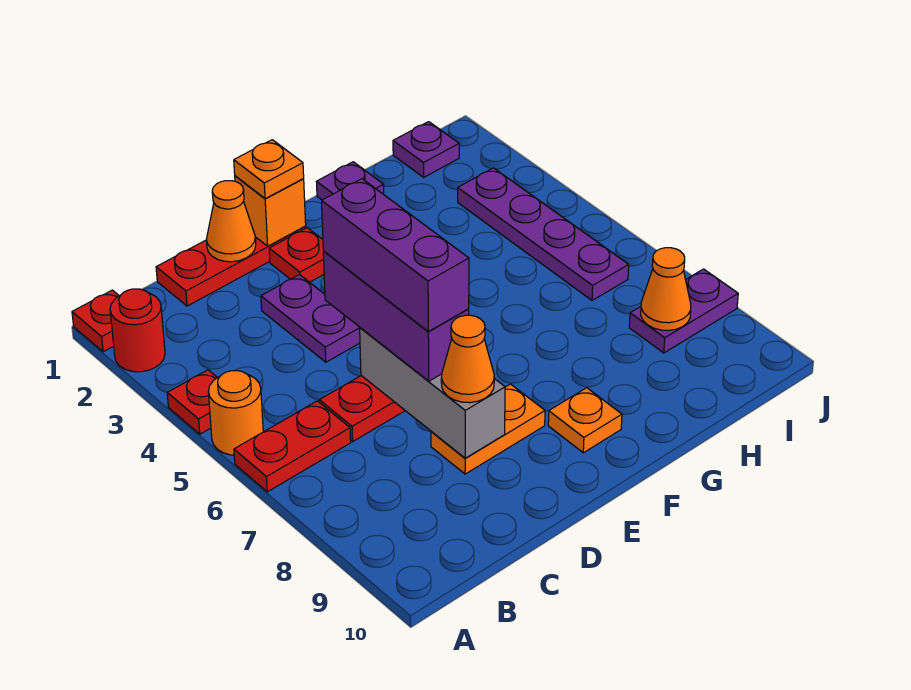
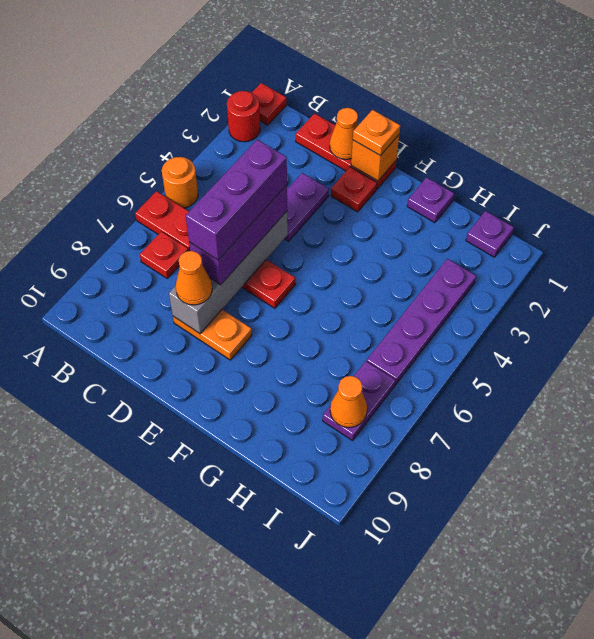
red plate A4 level 1 -> red plate B7 level 1
grey brick D6:D8 level 2 -> grey brick D5:D8 level 2
orange plate F9 level 1 -> none
purple plate I8:J8 level 1 -> purple plate I7:I8 level 1

